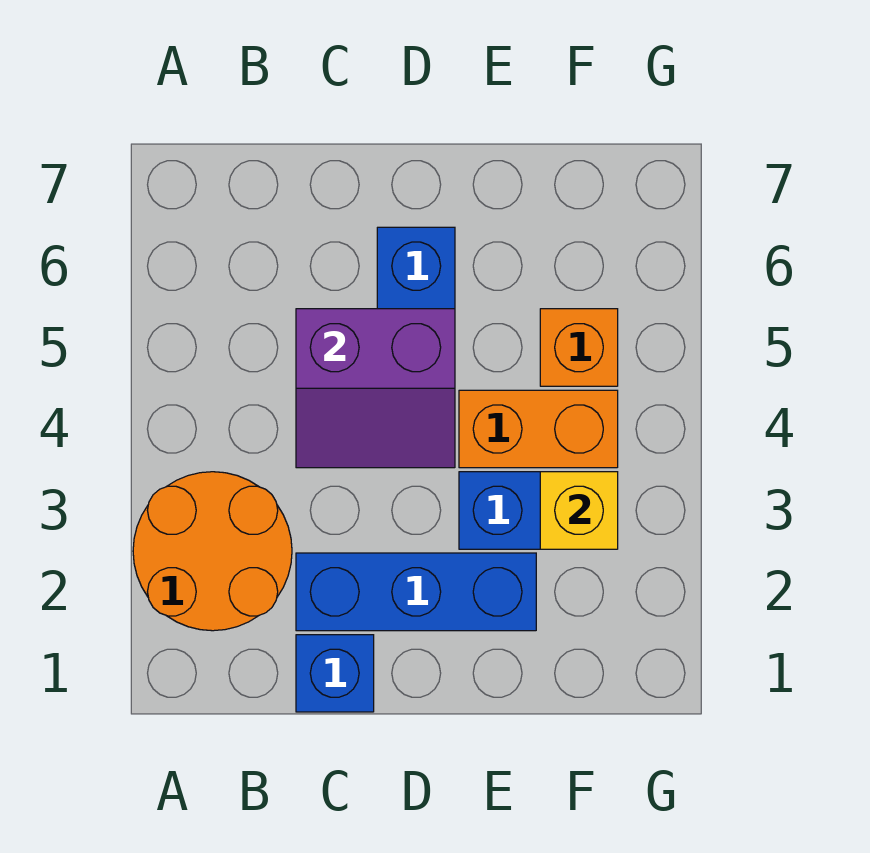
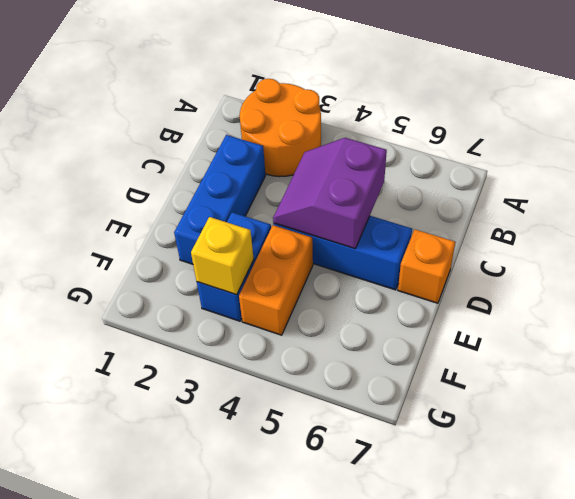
blue brick C1 level 1 -> none
orange brick F5 level 1 -> orange brick D7 level 1

